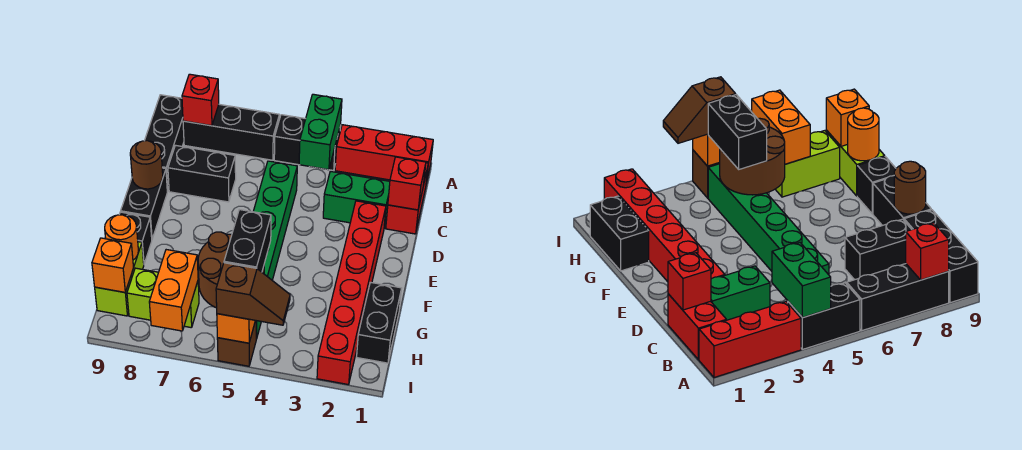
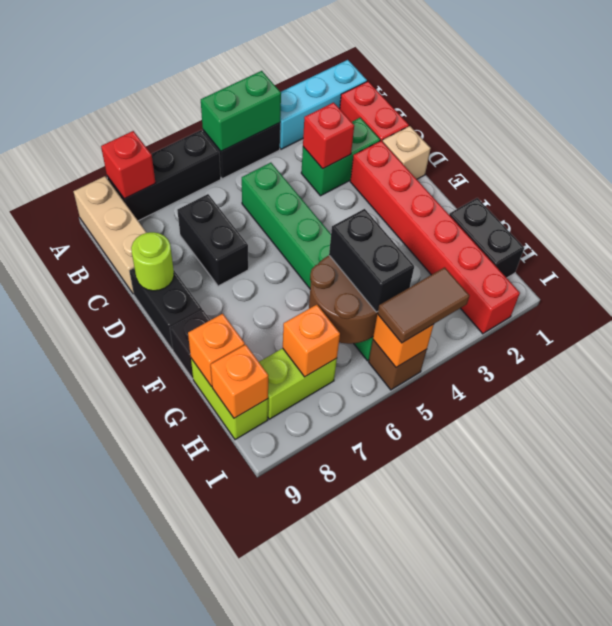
red brick A1:A3 level 1 -> cyan brick A1:A3 level 1
green brick A4:B4 level 2 -> green brick A4:A5 level 2
black brick A9:C9 level 1 -> tan brick A9:C9 level 1
red brick C1 level 2 -> red brick C3 level 2
black brick C7:C8 level 1 -> black brick C7:D7 level 1
none -> tan brick D1 level 1
brown round brick D9 level 2 -> lime round brick D9 level 2
orange round brick G9 level 2 -> orange brick G9 level 2
orange brick H7:I7 level 2 -> orange brick H7 level 2
brown slope I4:I5 level 3 top 5 -> brown tile I4:I5 level 3

